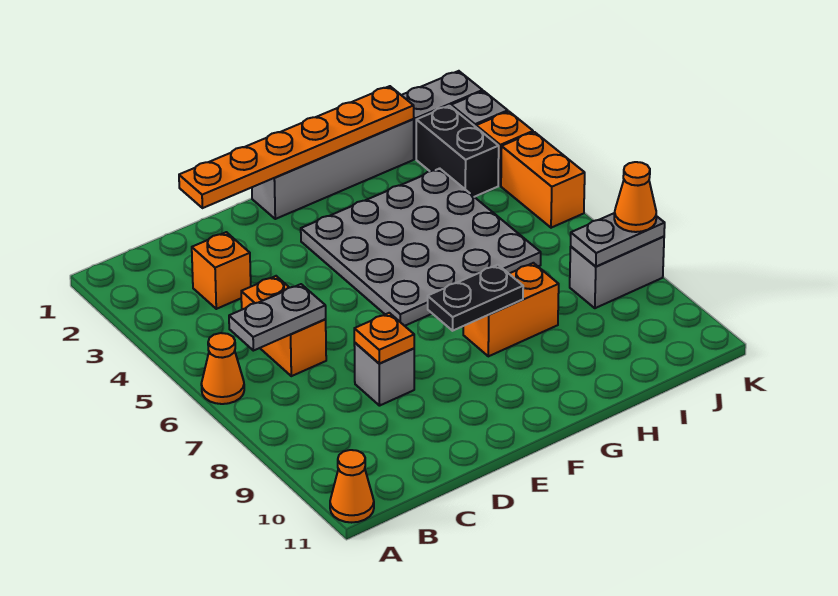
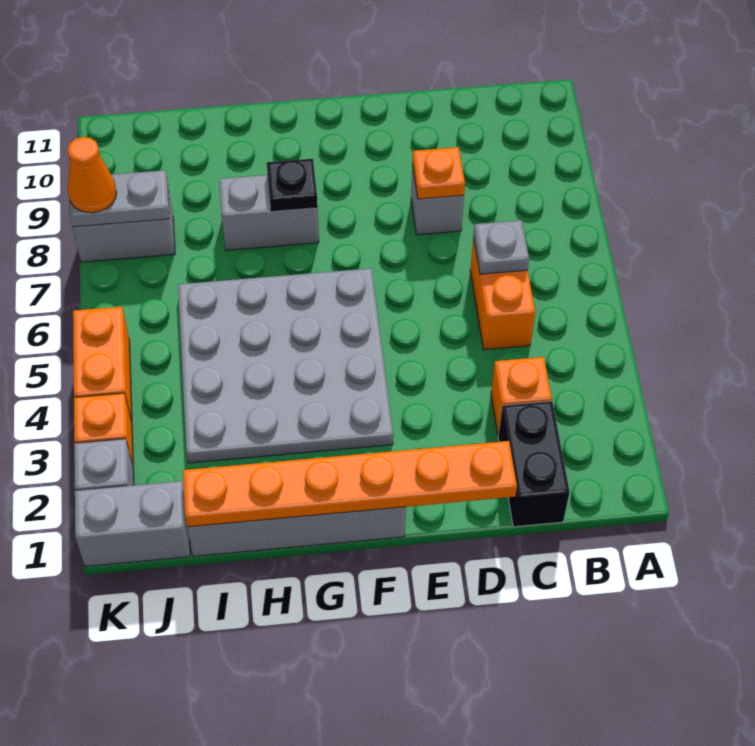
orange cone A6 level 1 -> none
orange cone A11 level 1 -> none
grey plate B6:C6 level 2 -> grey plate C6 level 2
black plate F8:G8 level 2 -> black plate G8 level 2
orange brick G8:H8 level 1 -> grey brick G8:H8 level 1
black brick J2:J3 level 1 -> black brick C1:C2 level 1

